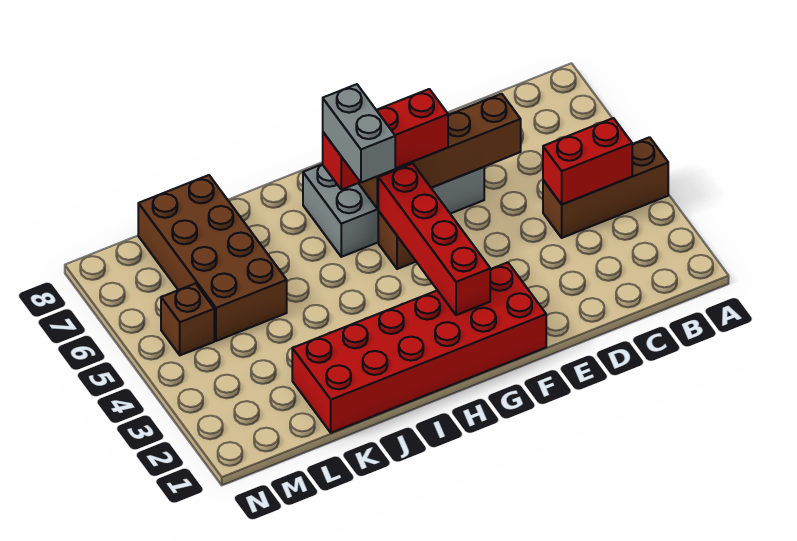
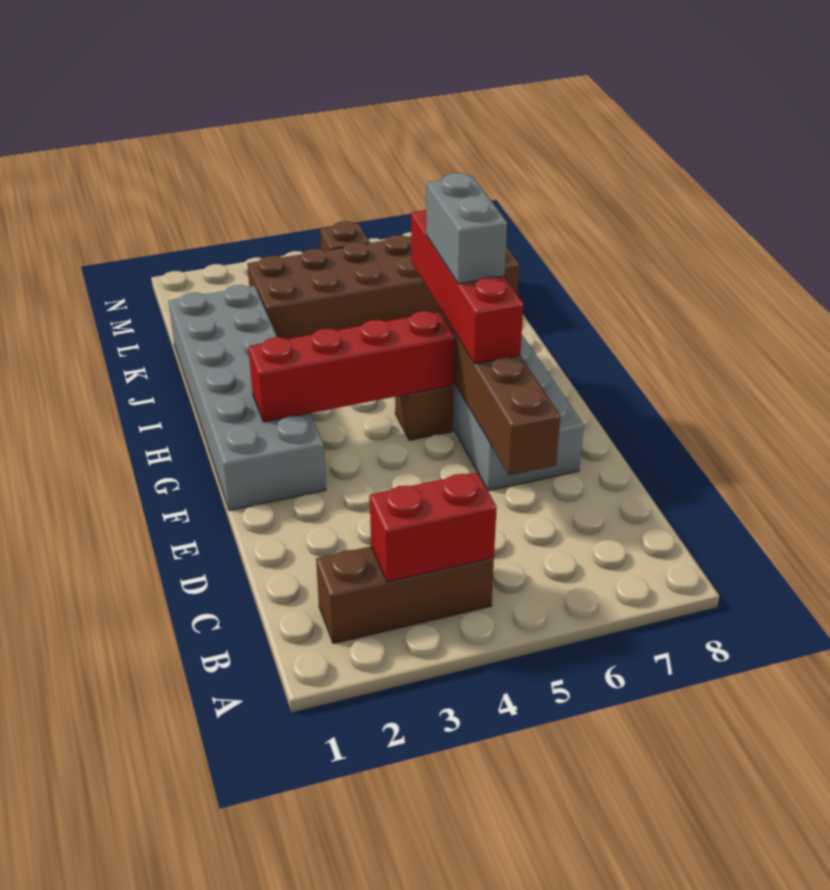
brown brick A4:C4 level 1 -> brown brick B2:B4 level 1
red brick B4:C4 level 2 -> red brick B3:B4 level 2
red brick F1:K2 level 1 -> grey brick F1:K2 level 1
red brick F6:H6 level 3 -> red brick F6:I6 level 3
grey brick H5:H6 level 4 -> grey brick G6:H6 level 4
brown brick K5:L8 level 1 -> brown brick K3:L8 level 1

